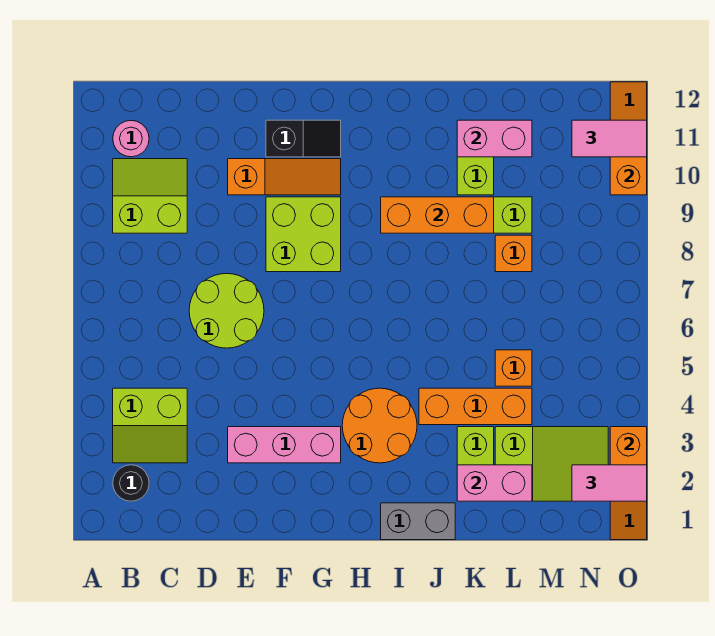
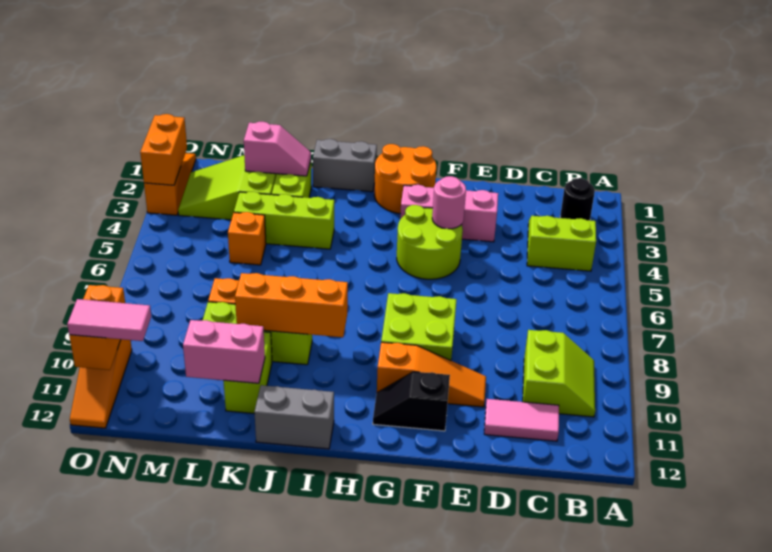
lime slope B9:C10 level 1 top 9 -> lime slope B9:C10 level 1 top C
pink round brick B11 level 1 -> pink round brick F4 level 2
lime round brick D6:E7 level 1 -> lime round brick F4:G5 level 1
orange slope E10:G10 level 1 top E -> orange slope E10:G10 level 1 top G
orange round brick H3:I4 level 1 -> orange round brick G1:H2 level 1
none -> grey brick I12:J12 level 1
orange brick J4:L4 level 1 -> lime brick J4:L4 level 1
pink brick K2:L2 level 2 -> pink slope K2:L2 level 2 top L
pink tile N2:O2 level 3 -> pink tile C11:D11 level 1

